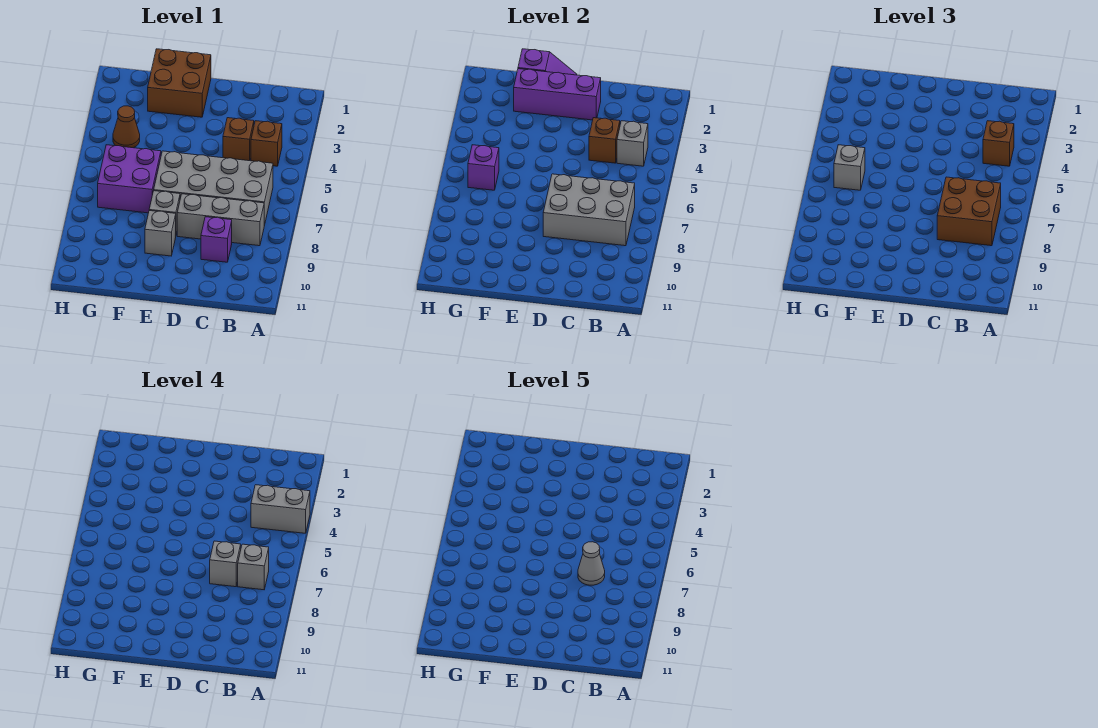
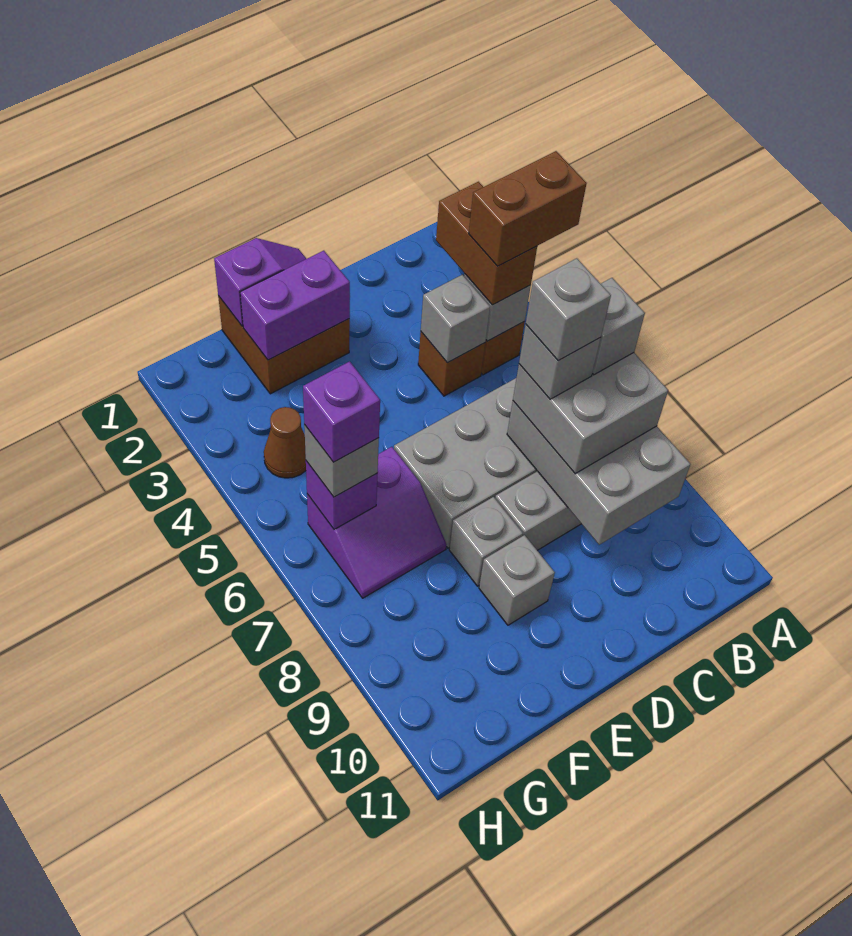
grey brick A4:B4 level 4 -> brown brick A4:B4 level 4
brown brick B4 level 3 -> brown brick B3:B4 level 3
grey brick B7:D8 level 2 -> grey brick B7:C9 level 2
brown brick B7:C8 level 3 -> grey brick B7:C8 level 3
brown brick C4 level 2 -> grey brick C4 level 2
grey cone C7 level 5 -> grey brick C7 level 5
purple brick C9 level 1 -> purple brick G6 level 4
purple brick D2:F2 level 2 -> purple brick E2:F2 level 2
purple brick F6:G7 level 1 -> purple slope F6:G7 level 1 top 6

